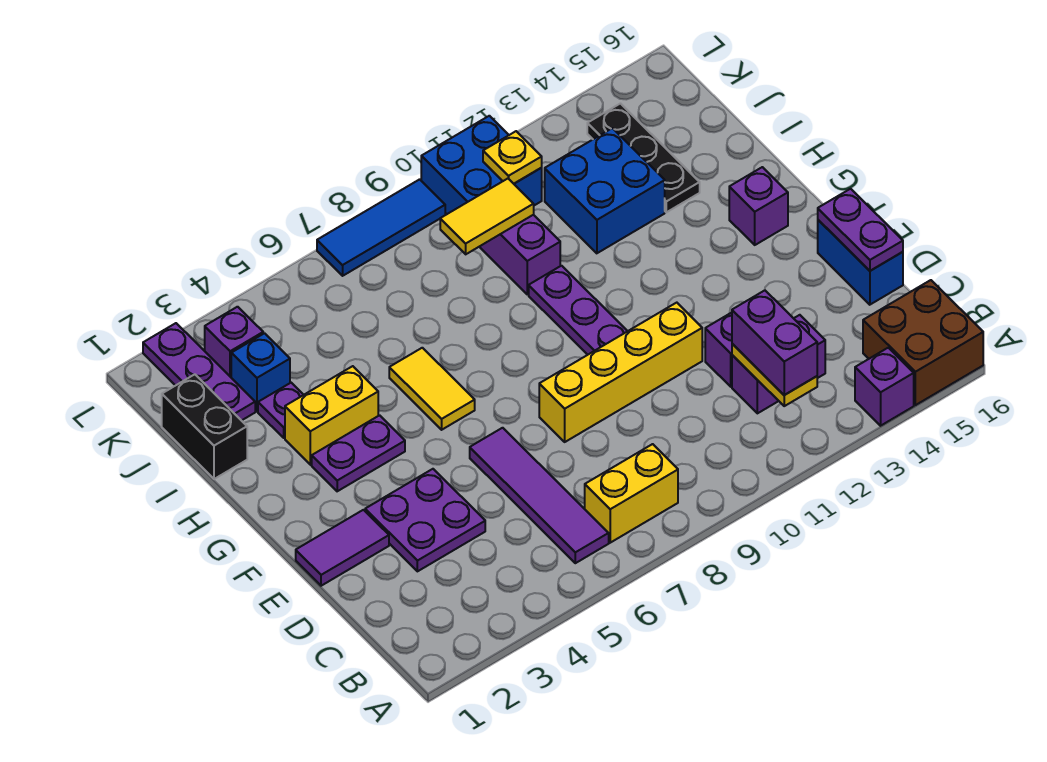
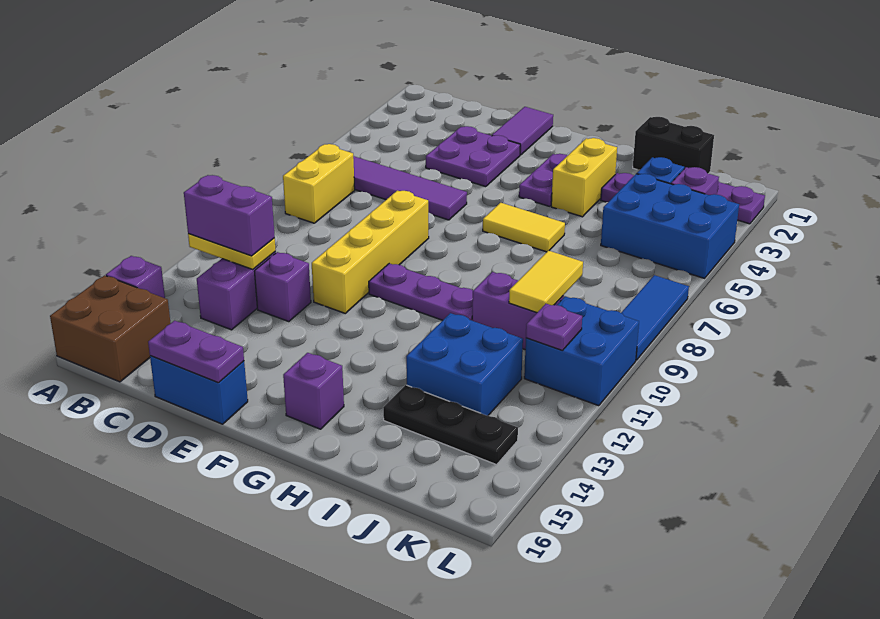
none -> blue brick J4:L5 level 1
yellow plate K11 level 2 -> purple plate K11 level 2

